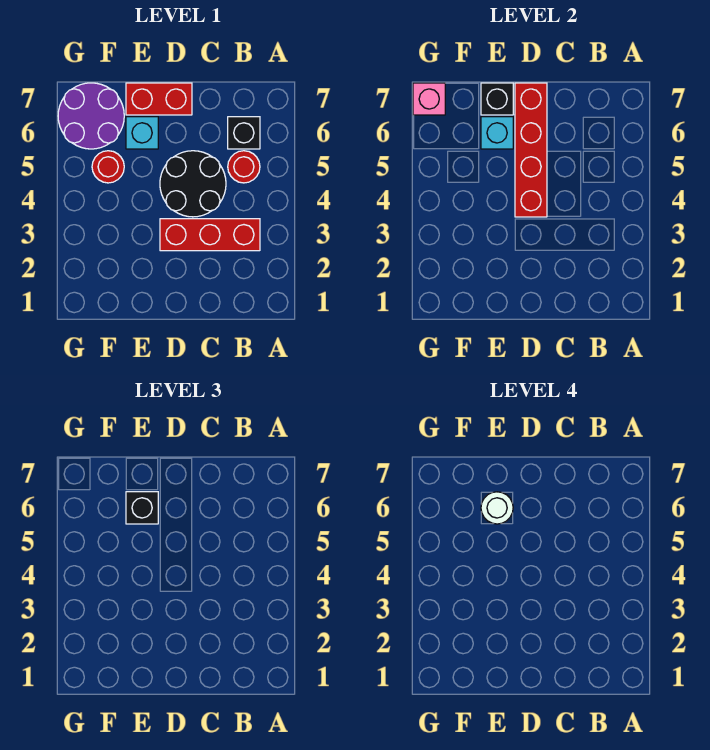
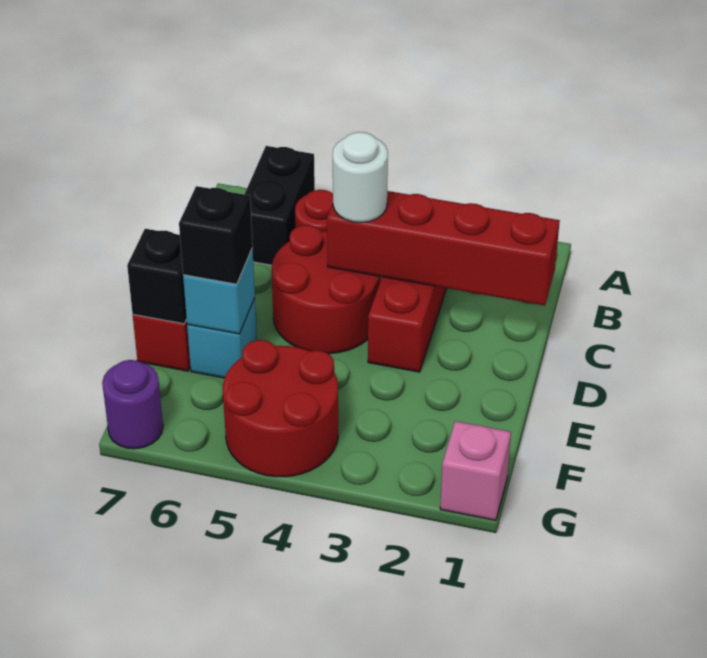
black brick B6 level 1 -> black brick A6:B6 level 1
black round brick C4:D5 level 1 -> red round brick C4:D5 level 1
red brick D4:D7 level 2 -> red brick C1:C4 level 2
white round brick E6 level 4 -> white round brick C4 level 3
red round brick F5 level 1 -> red round brick F4:G5 level 1
purple round brick F6:G7 level 1 -> purple round brick G7 level 1
pink brick G7 level 2 -> pink brick G1 level 1

